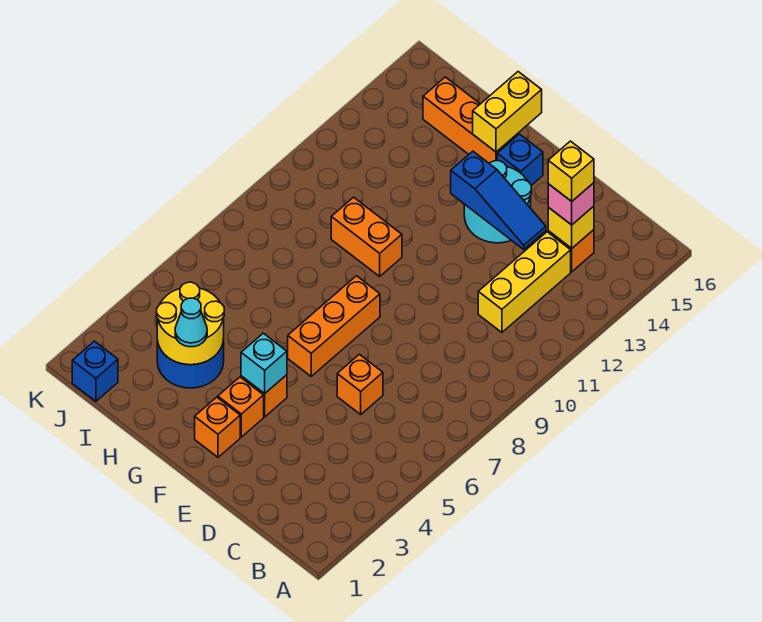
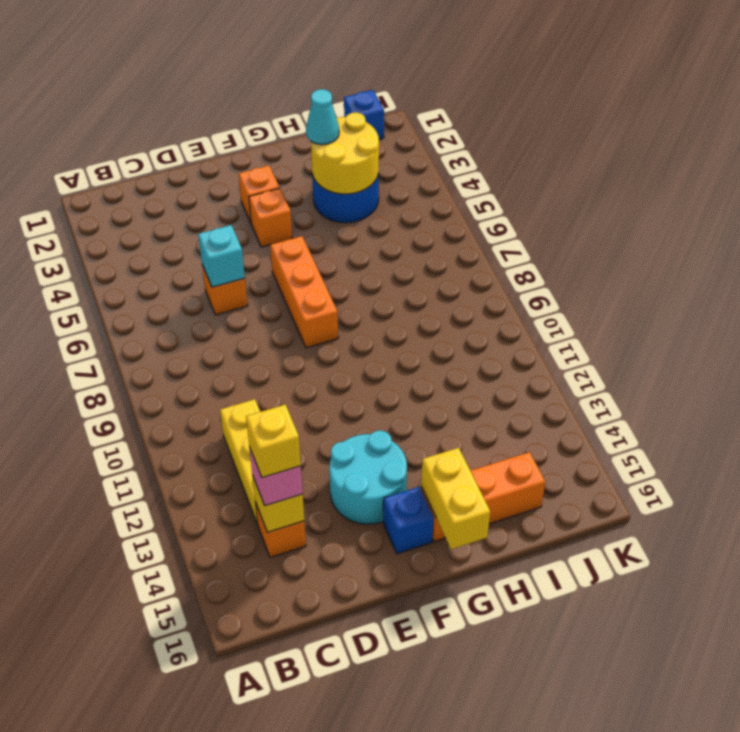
blue slope D13:F13 level 2 top F -> none
orange brick F2 level 1 -> none
cyan brick F4 level 2 -> cyan brick D6 level 2
orange brick G10:H10 level 1 -> none

